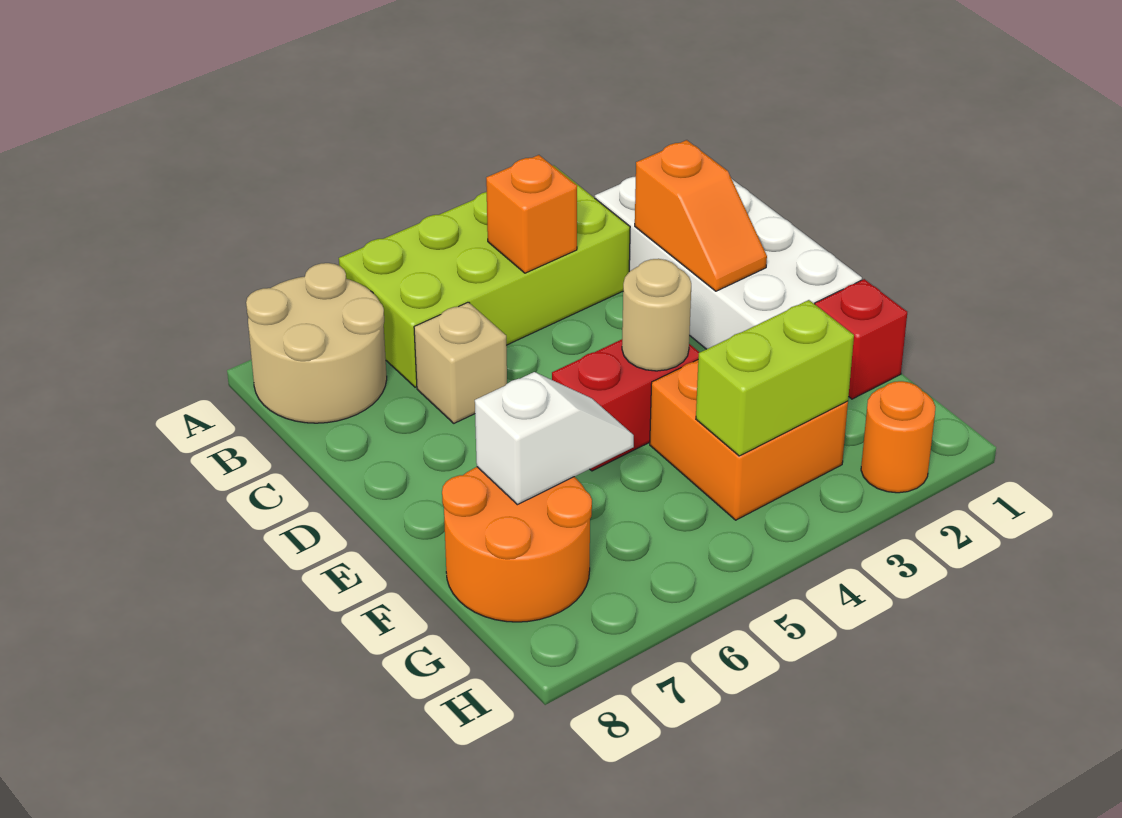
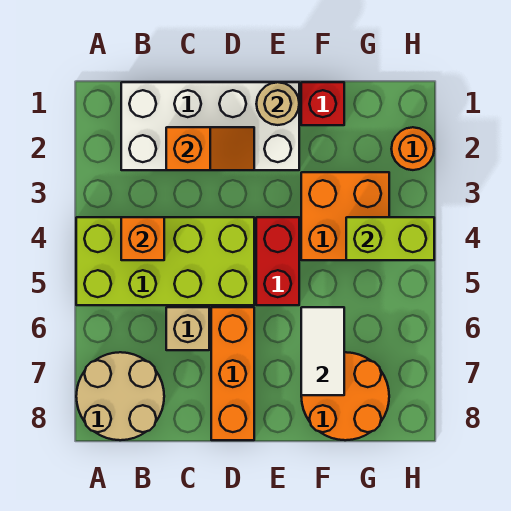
lime brick A3:B6 level 1 -> lime brick A4:D5 level 1
none -> orange brick D6:D8 level 1
tan round brick E4 level 2 -> tan round brick E1 level 2
white slope F6:F7 level 2 top 7 -> white tile F6:F7 level 2
lime brick G3:G4 level 2 -> lime brick G4:H4 level 2

